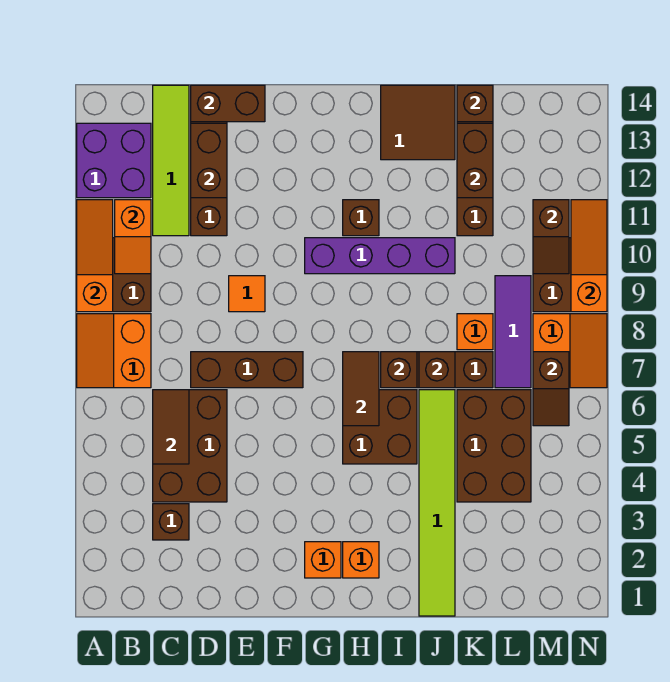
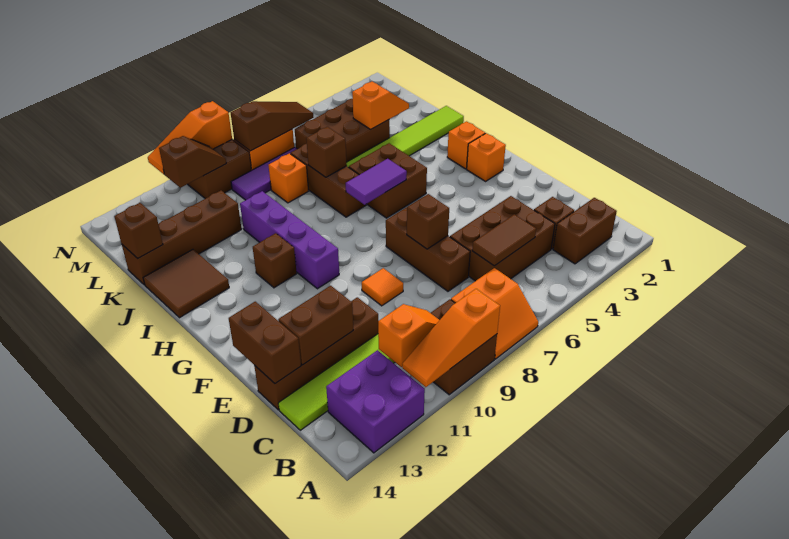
brown tile H6:H7 level 2 -> purple tile H6:H7 level 2
brown brick I7 level 2 -> brown brick E7 level 2
none -> orange slope K3:K4 level 2 top 4
brown brick K12:K13 level 2 -> brown brick B2:B3 level 1
brown slope M6:M7 level 2 top 7 -> brown slope M6:M8 level 2 top 8

